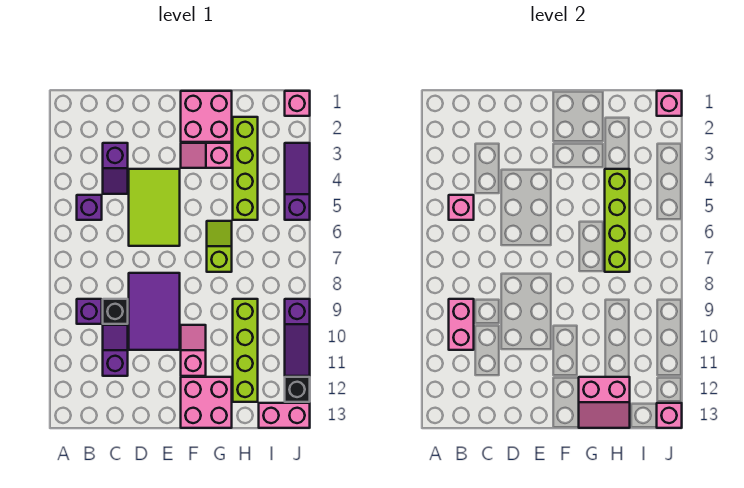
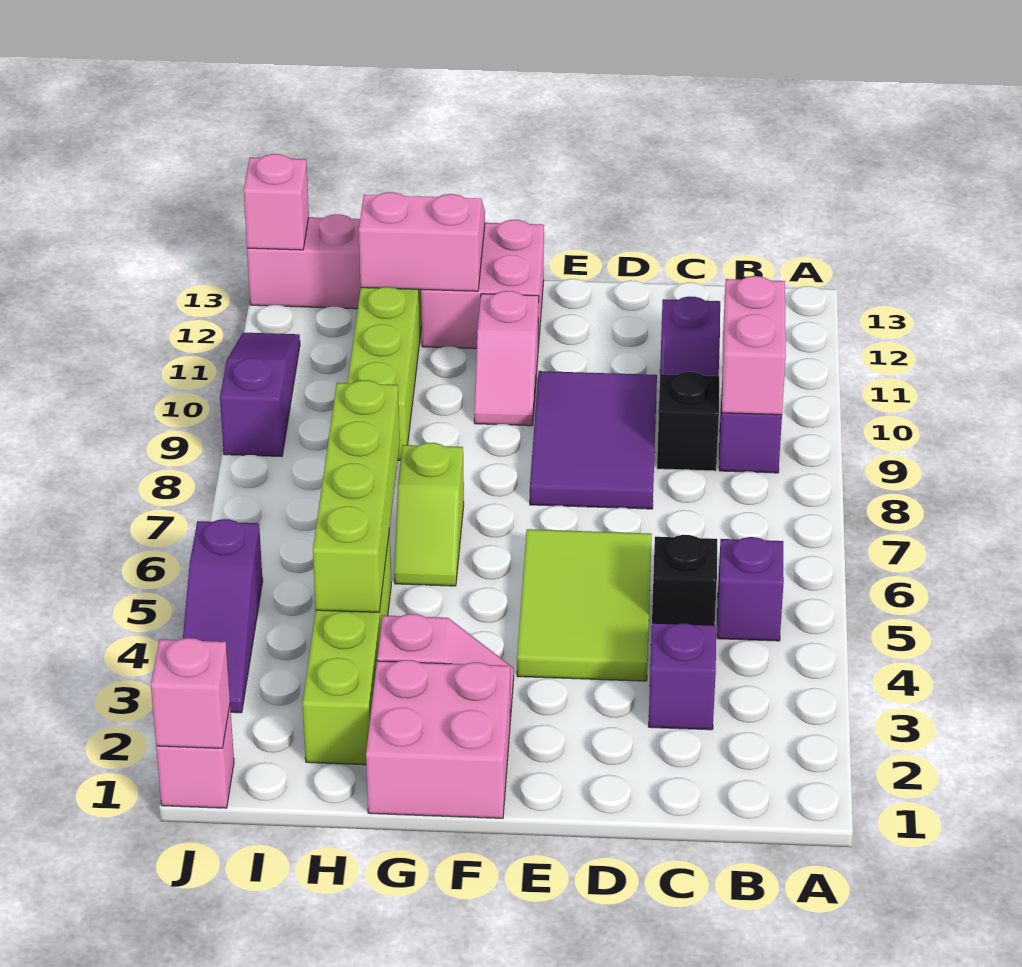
pink brick B5 level 2 -> none
black brick J12 level 1 -> black brick C5 level 1

